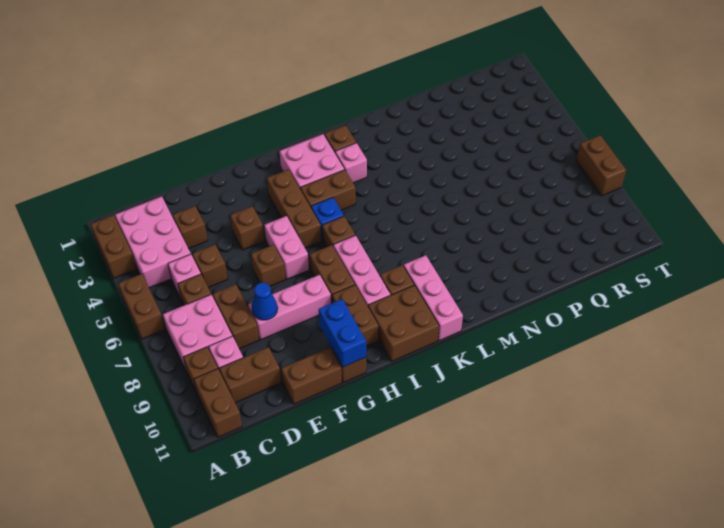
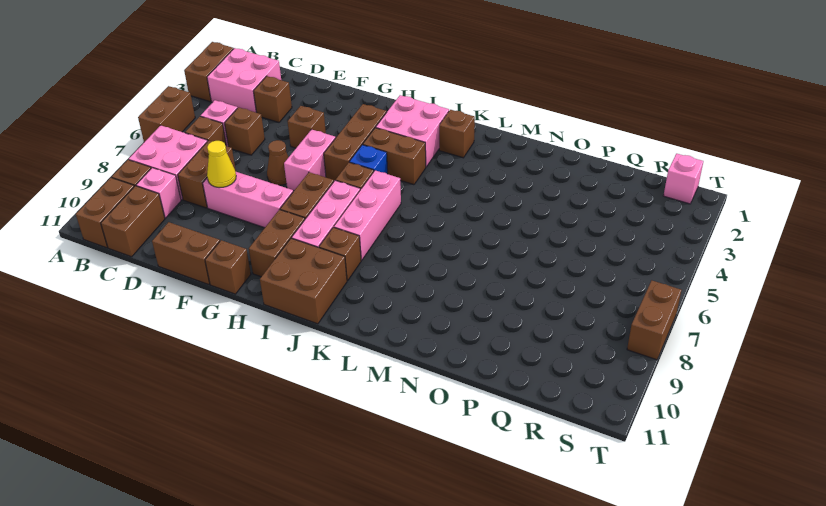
pink brick B2:C4 level 1 -> pink brick B2:C3 level 1
brown brick C10:D10 level 1 -> brown brick C10:C11 level 1
blue cone E8 level 2 -> yellow cone E8 level 2
brown brick F6 level 1 -> brown cone F6 level 1
blue brick G10:G11 level 2 -> none
pink brick K3 level 1 -> pink brick S1 level 1
pink brick K9:K11 level 1 -> pink brick J6:J8 level 1

